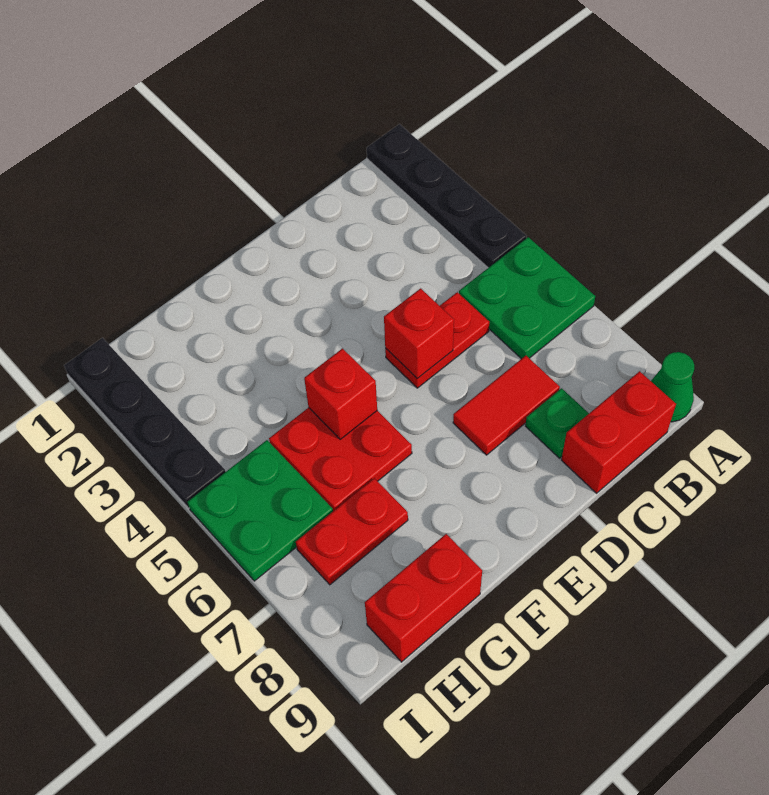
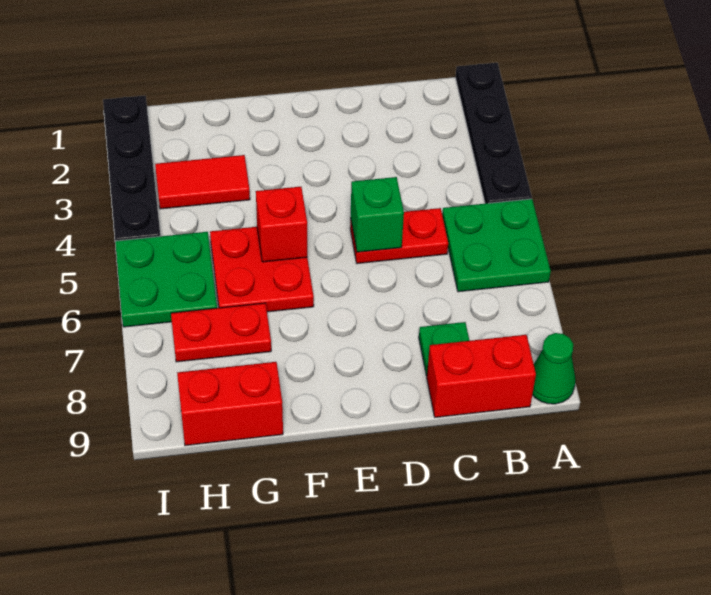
red tile C7:D7 level 1 -> red tile G3:H3 level 1
red brick D5 level 2 -> green brick D5 level 2

